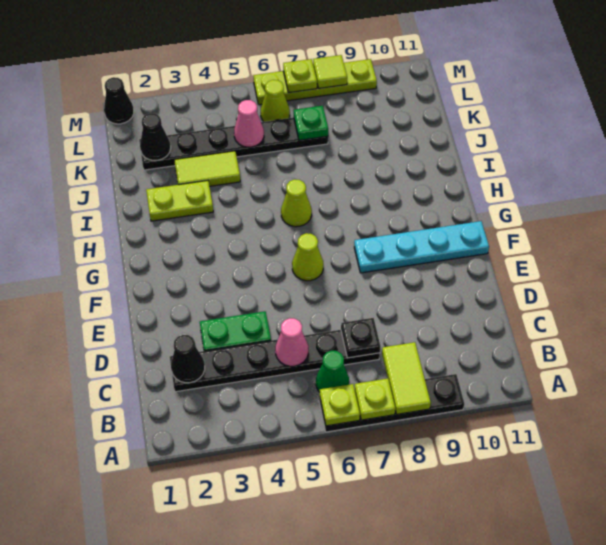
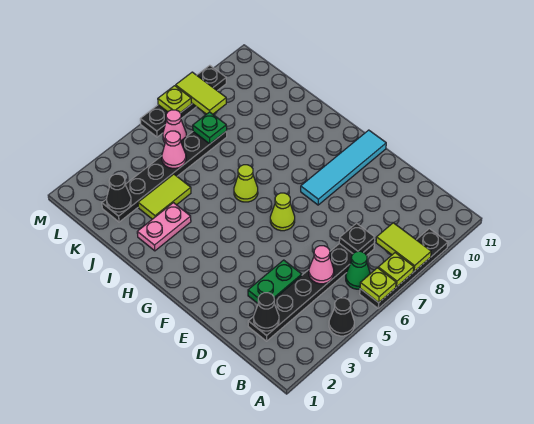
cyan plate F8:F11 level 1 -> cyan tile F8:F11 level 1
lime plate I2:I3 level 1 -> pink plate I2:I3 level 1
lime cone L6 level 1 -> pink cone L6 level 1
black cone M1 level 1 -> black cone A4 level 1
lime plate M6:M9 level 1 -> black plate M6:M9 level 1
lime tile M8 level 2 -> lime tile L8:M8 level 2

